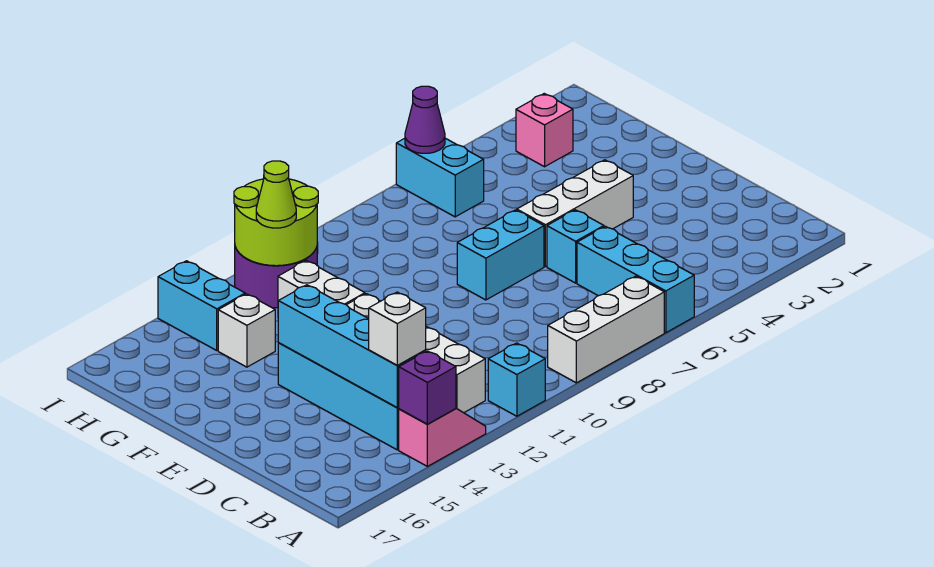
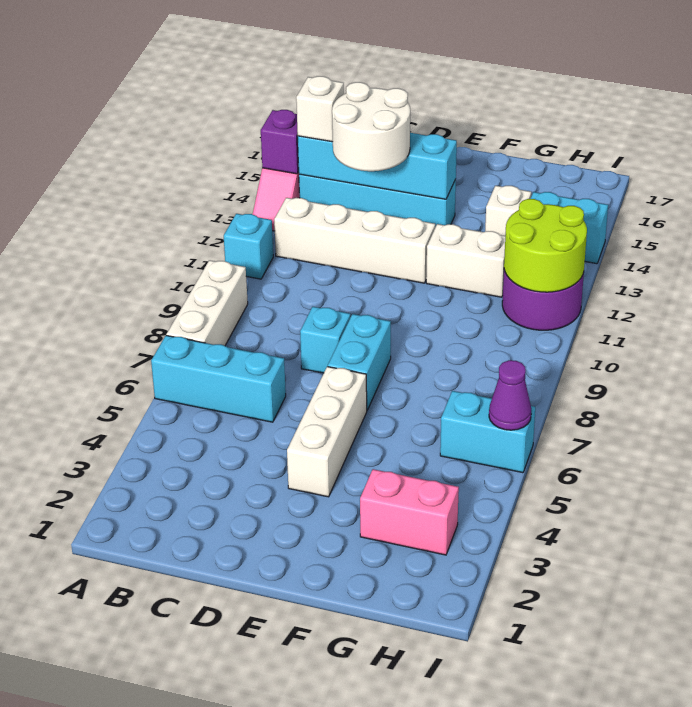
none -> white round brick C13:D14 level 3
cyan brick D6 level 1 -> cyan brick D8 level 1
pink brick H3 level 1 -> pink brick G3:H3 level 1
lime cone H12 level 3 -> none

